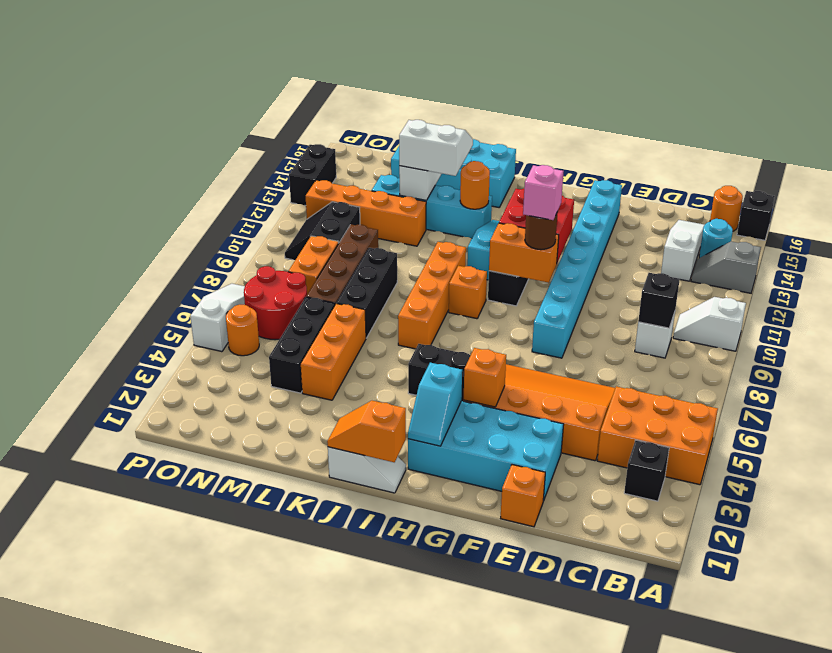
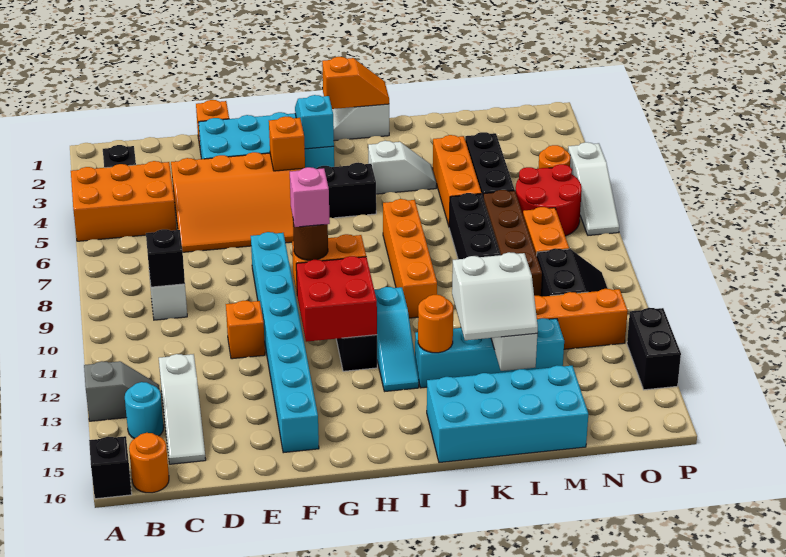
white slope A10:B10 level 1 top A -> white slope J4:K4 level 1 top J
orange brick I9 level 1 -> orange brick E11 level 1

